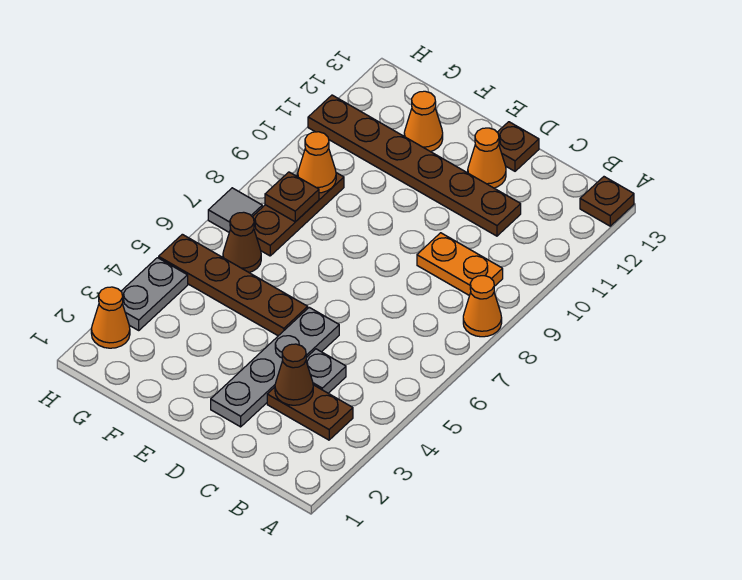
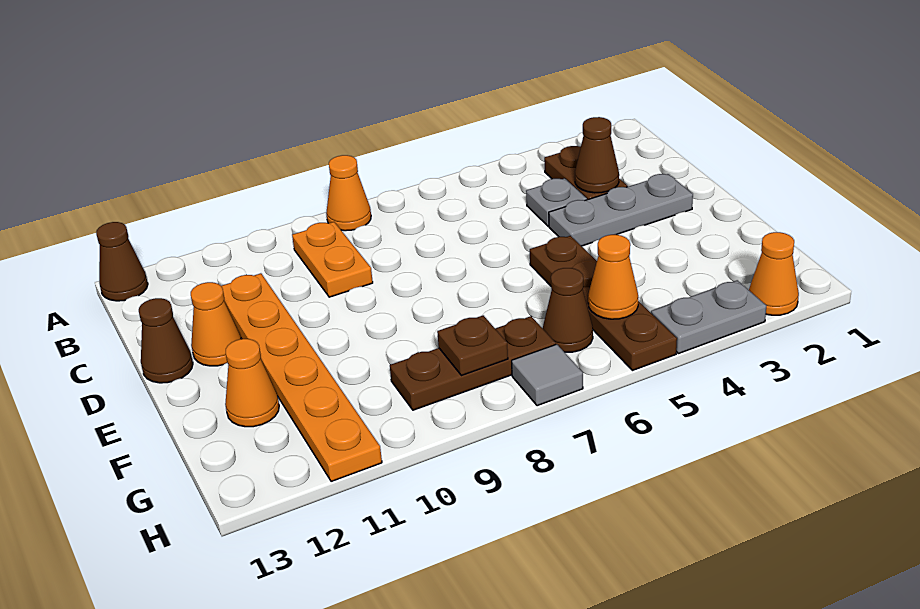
brown plate A13 level 1 -> brown cone A13 level 1
brown plate C11:H11 level 1 -> orange plate C11:H11 level 1
grey plate D2:D5 level 1 -> grey plate D2:D4 level 1
brown plate D13 level 1 -> brown cone D13 level 1
orange cone G9 level 2 -> orange cone G5 level 2

